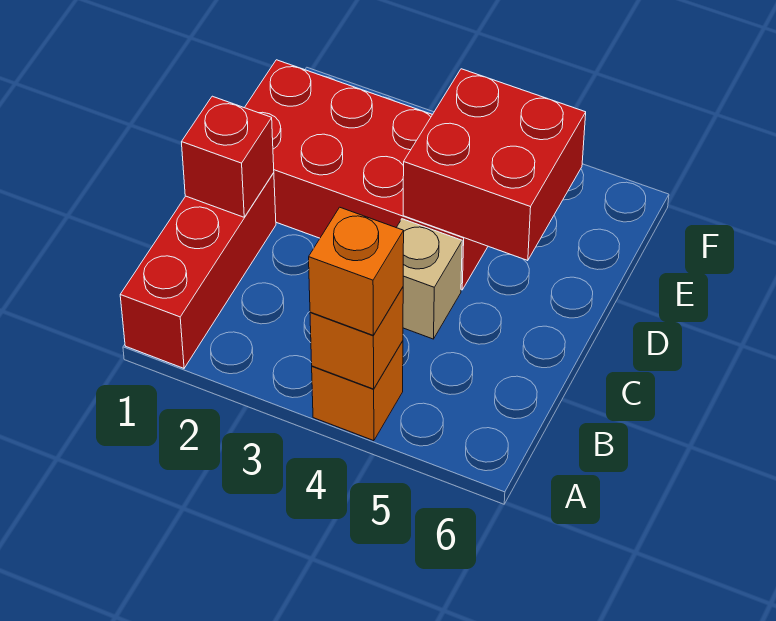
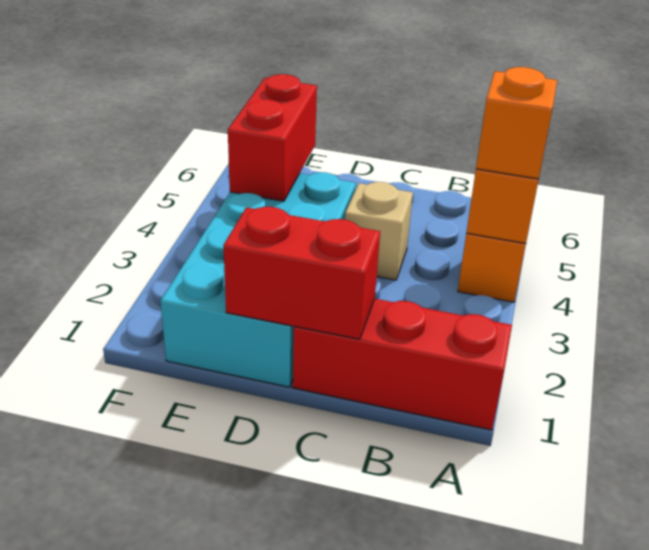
red brick C1 level 2 -> red brick C1:D1 level 2
red brick D1:E4 level 1 -> cyan brick D1:E4 level 1
red brick D4:E5 level 2 -> red brick E4:E5 level 2

